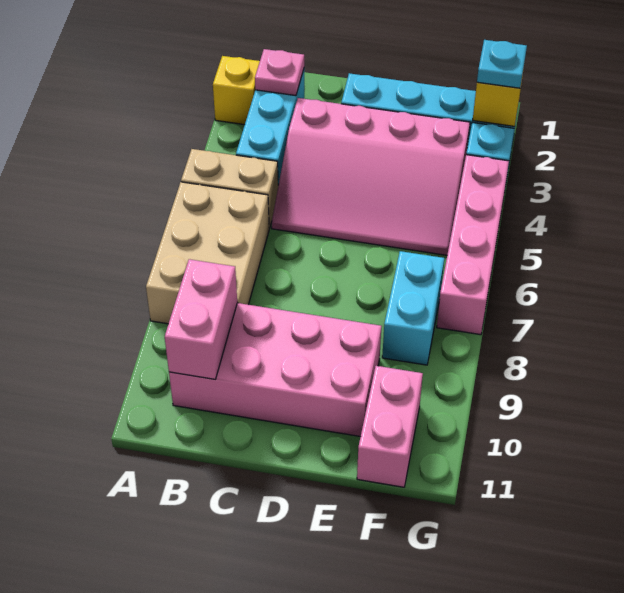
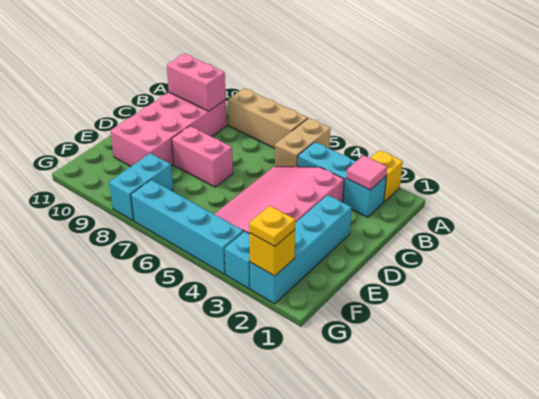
tan brick A6:B8 level 1 -> tan brick A6:A8 level 1
pink plate B2 level 2 -> pink tile B2 level 2
cyan brick F7:F8 level 1 -> cyan brick F8:G8 level 1
pink brick F10:F11 level 1 -> pink brick D7:D8 level 1
cyan plate G2 level 3 -> yellow plate G2 level 3
pink brick G4:G7 level 1 -> cyan brick G4:G7 level 1

